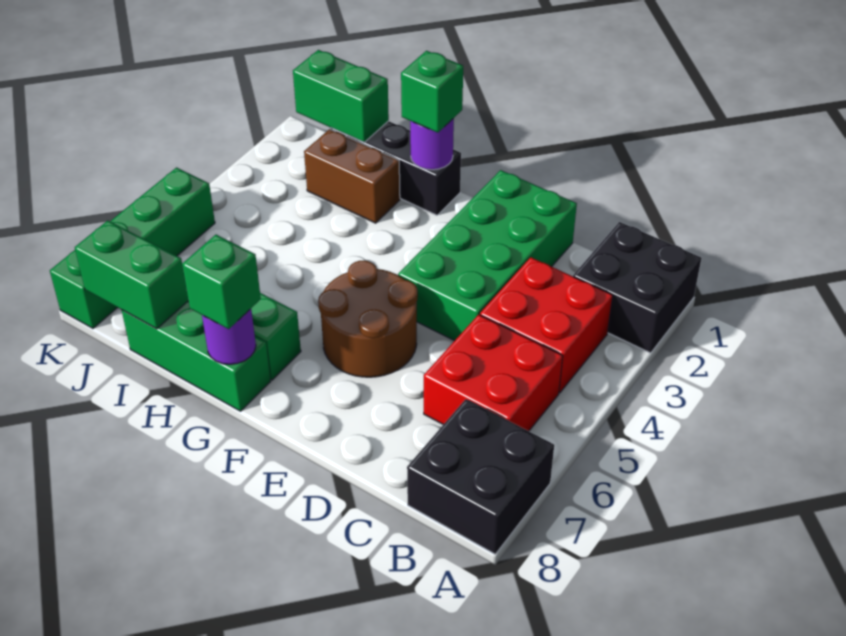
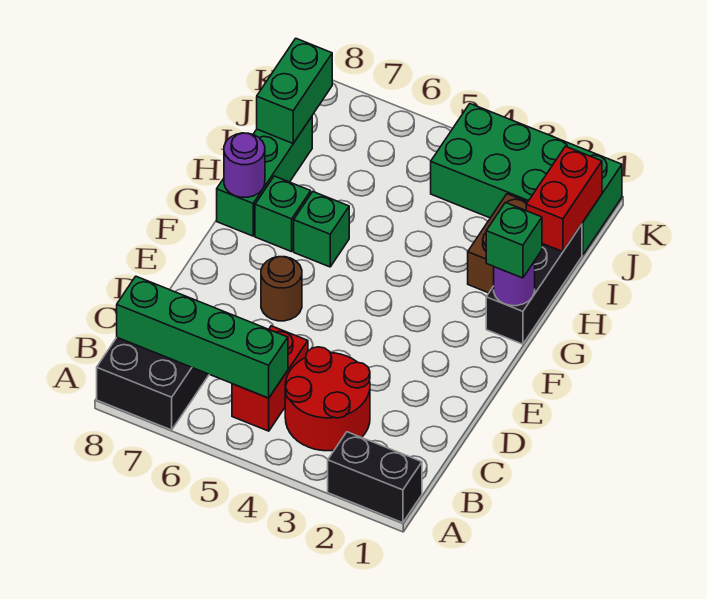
black brick A1:B2 level 1 -> black brick A1:A2 level 1
red brick B3:C4 level 1 -> red round brick B3:C4 level 1
red brick B5:C6 level 1 -> red brick B5:C5 level 1
green brick D1:E4 level 1 -> green brick J1:K4 level 1
brown round brick E5:F6 level 1 -> brown round brick E6 level 1
green brick G8 level 3 -> green brick G6 level 1
green brick I1:J1 level 2 -> red brick I1:J1 level 2
green brick K5:K8 level 1 -> green brick B5:B8 level 2

